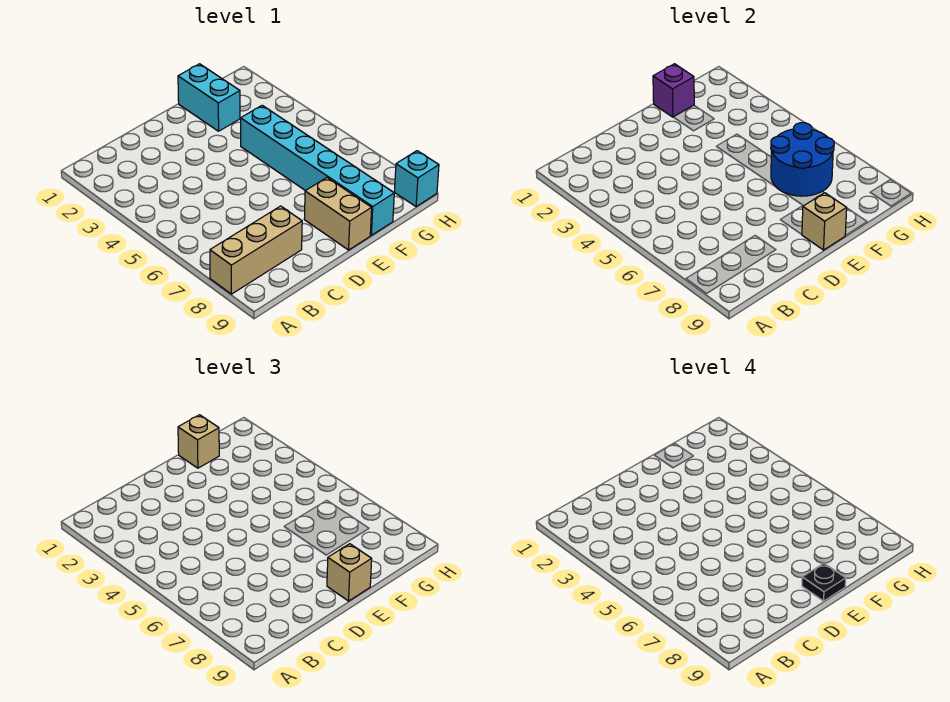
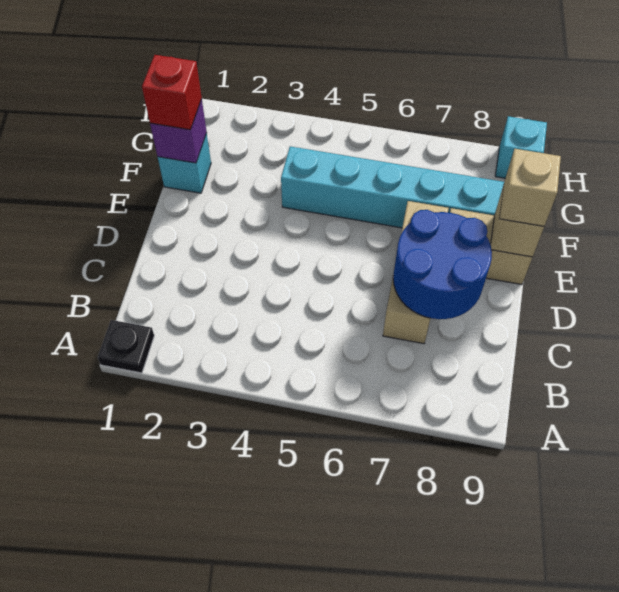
tan brick A8:C8 level 1 -> tan brick C7:E7 level 1
black plate E9 level 4 -> black plate A1 level 1
cyan brick F1:F2 level 1 -> cyan brick F1 level 1
tan brick F1 level 3 -> red brick F1 level 3
blue round brick F6:G7 level 2 -> blue round brick C7:D8 level 2

